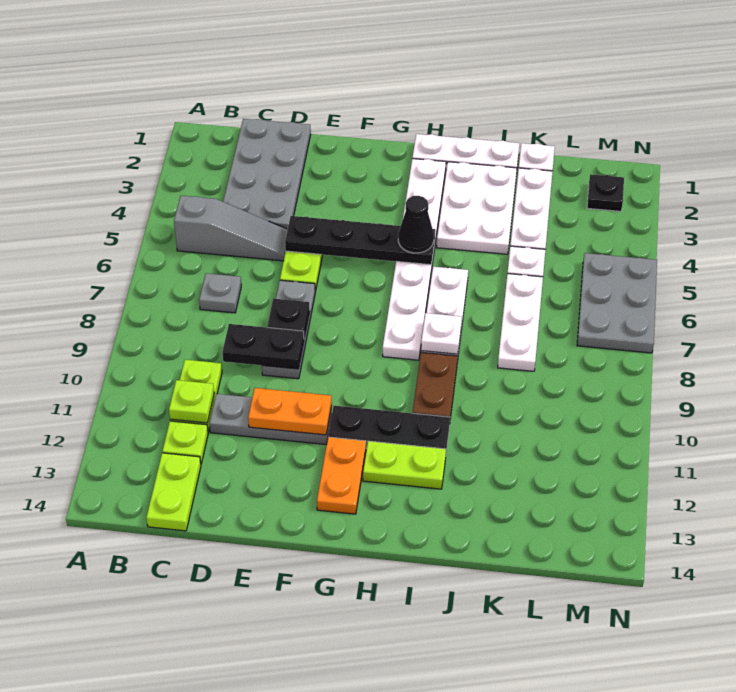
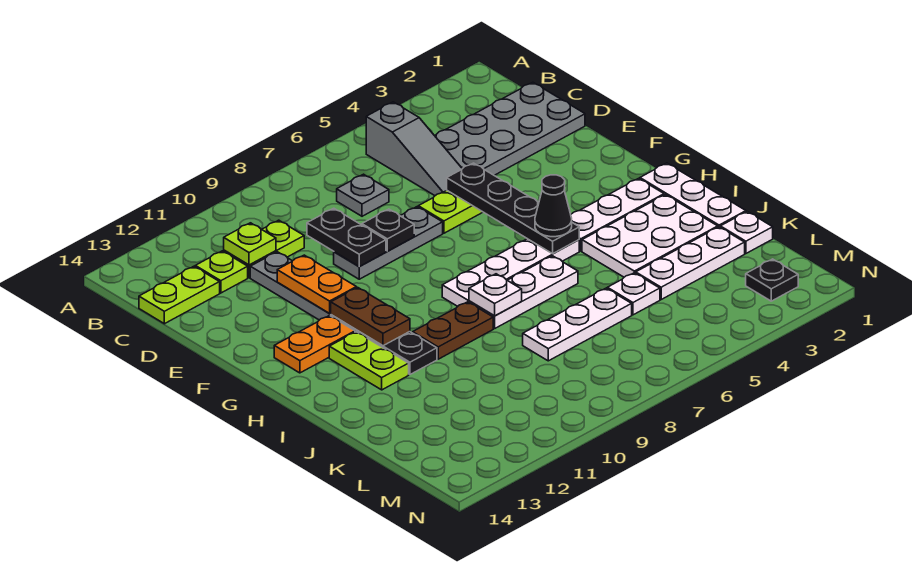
none -> brown plate G11:H11 level 2
grey plate M5:N7 level 1 -> none

